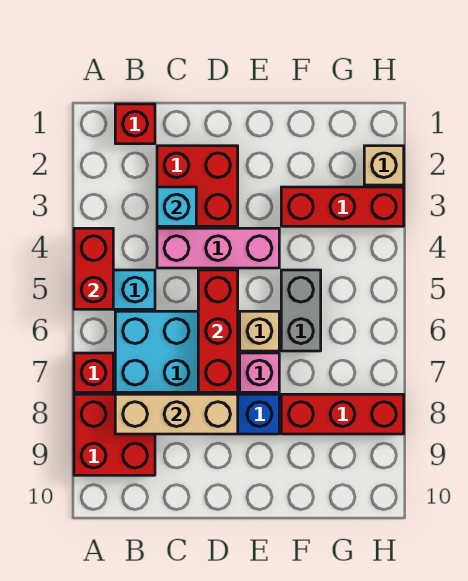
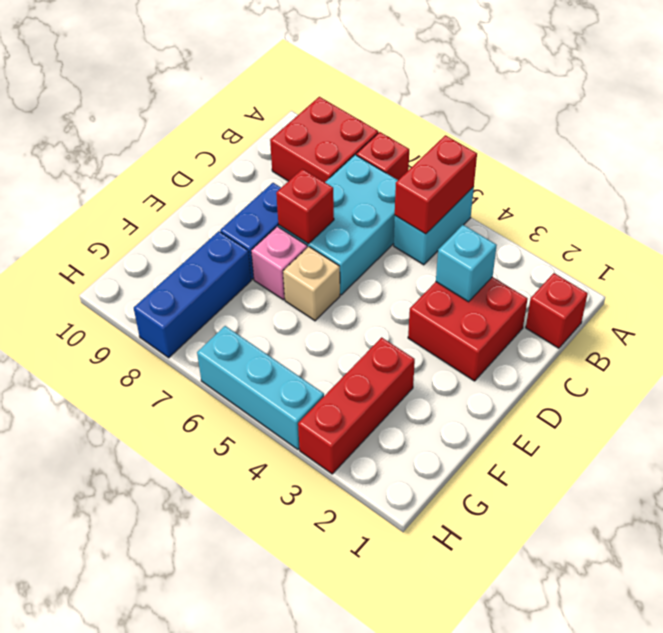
red brick A4:A5 level 2 -> red brick A5:B5 level 2
tan brick B8:D8 level 2 -> none
pink brick C4:E4 level 1 -> none
red brick D5:D7 level 2 -> red brick D7 level 2
grey brick F5:F6 level 1 -> none
red brick F8:H8 level 1 -> blue brick F8:H8 level 1
tan brick H2 level 1 -> none
none -> cyan brick H4:H6 level 1

